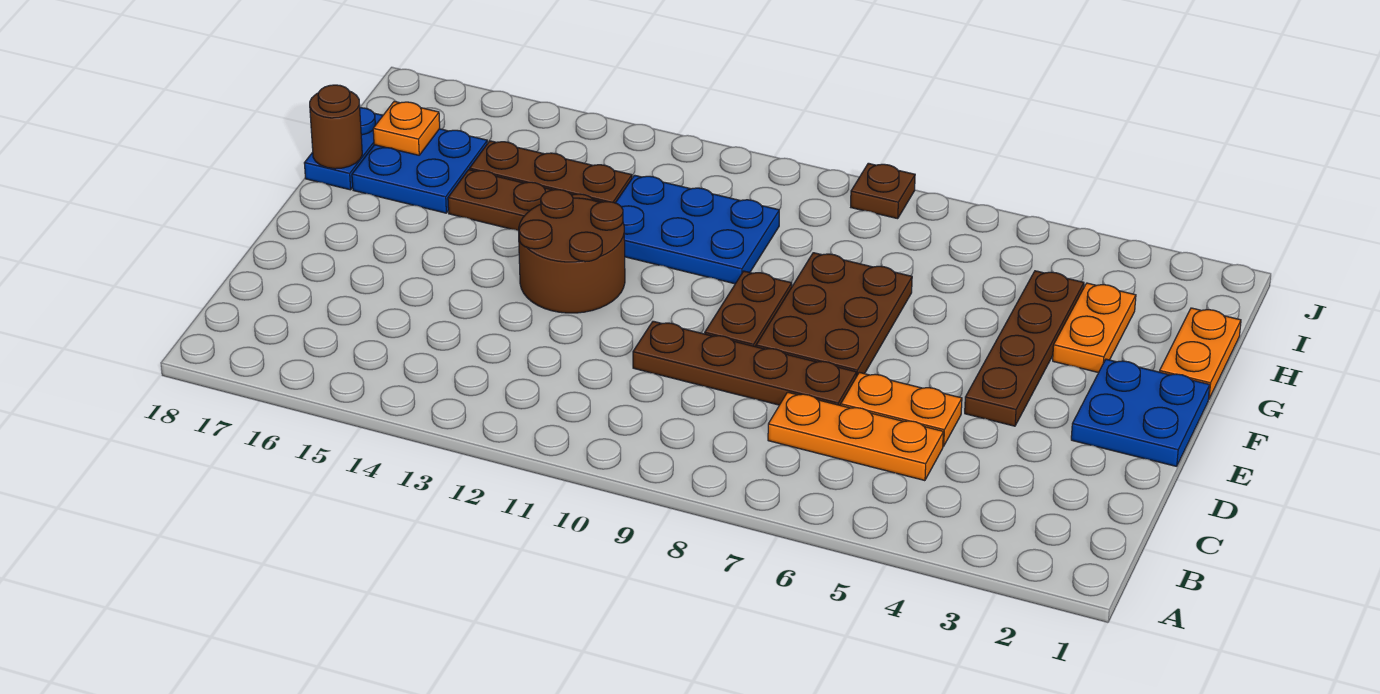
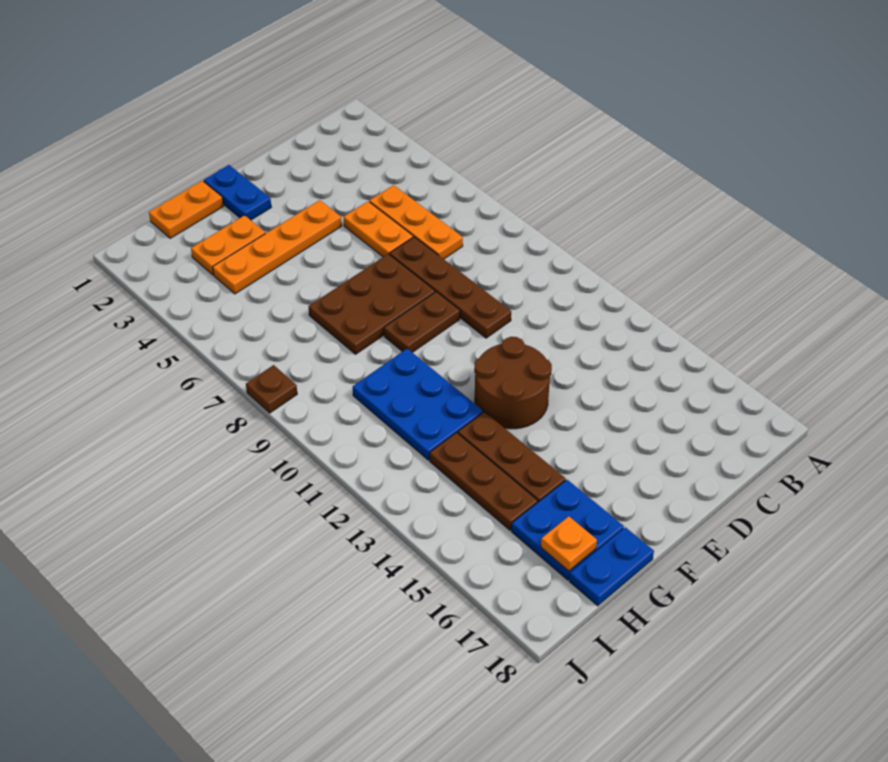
blue plate E1:F2 level 1 -> blue plate F1:F2 level 1
brown plate E4:H4 level 1 -> orange plate E4:H4 level 1
brown round brick G18 level 2 -> none

